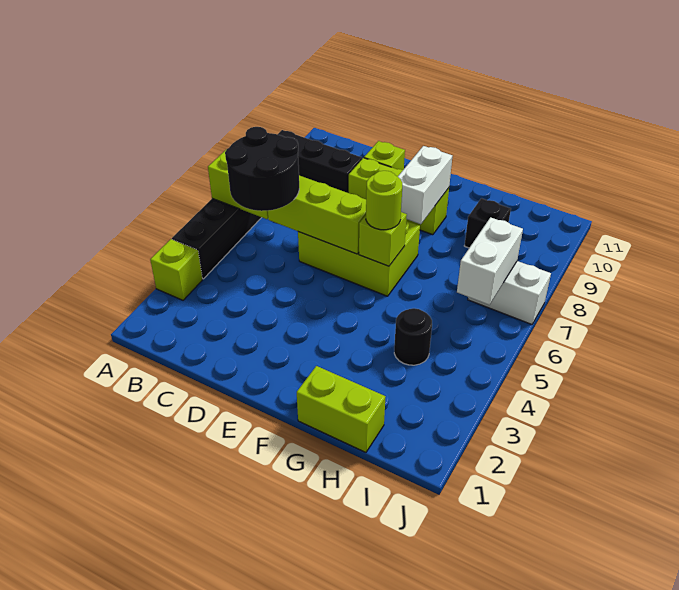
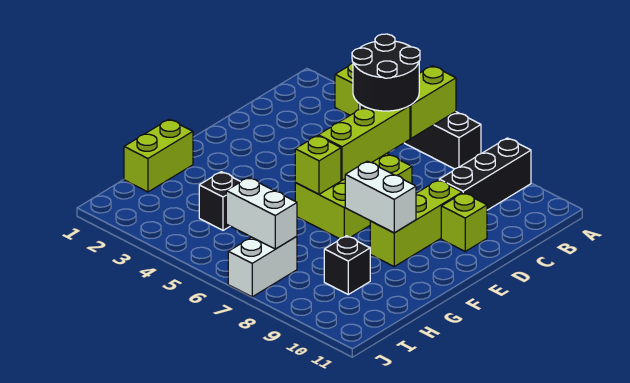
lime round brick F6 level 3 -> none
black round brick H4 level 1 -> black brick H4 level 1

